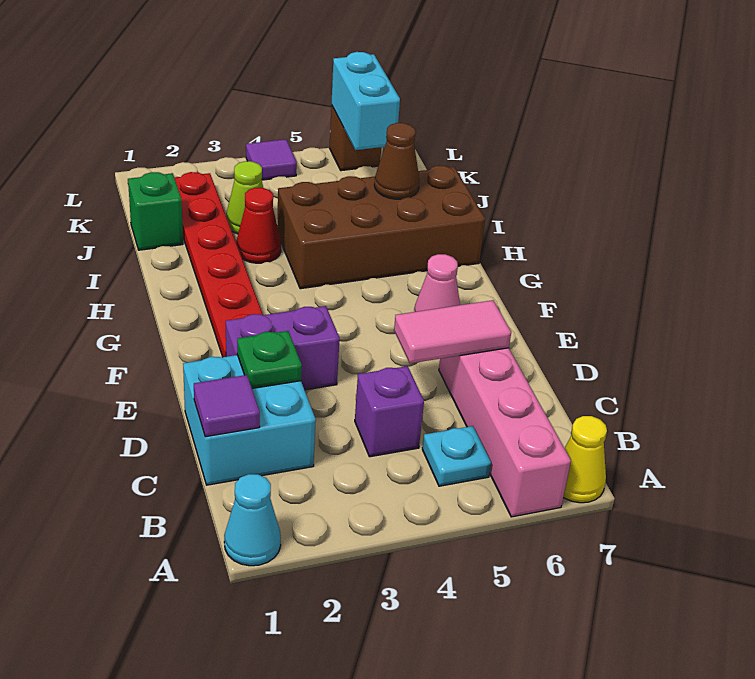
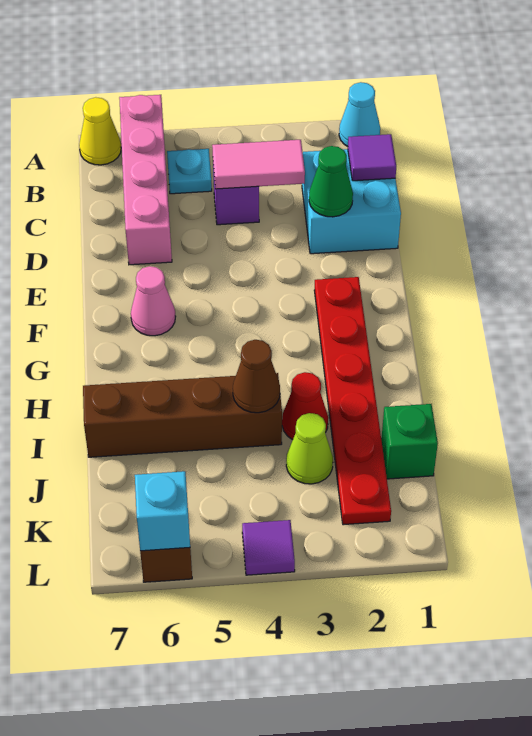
green plate D2 level 2 -> green cone D2 level 2
pink tile D5:D6 level 2 -> pink tile C3:C4 level 2
purple brick E2:E3 level 1 -> none
brown brick H4:I7 level 1 -> brown brick I4:I7 level 1
brown cone I6 level 2 -> brown cone I4 level 2
cyan brick K6:L6 level 2 -> cyan brick L6 level 2

